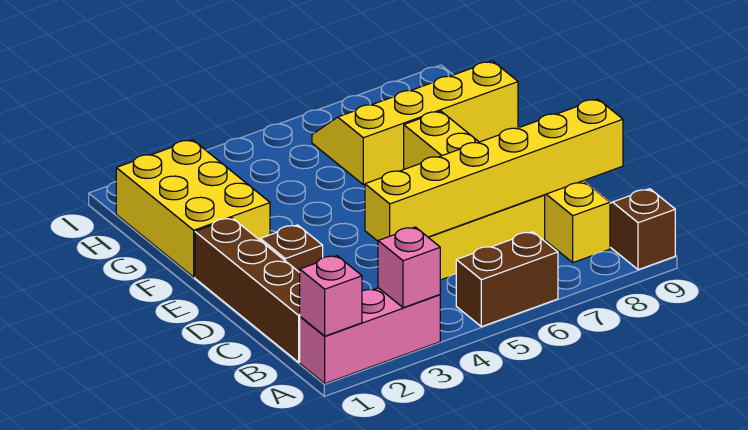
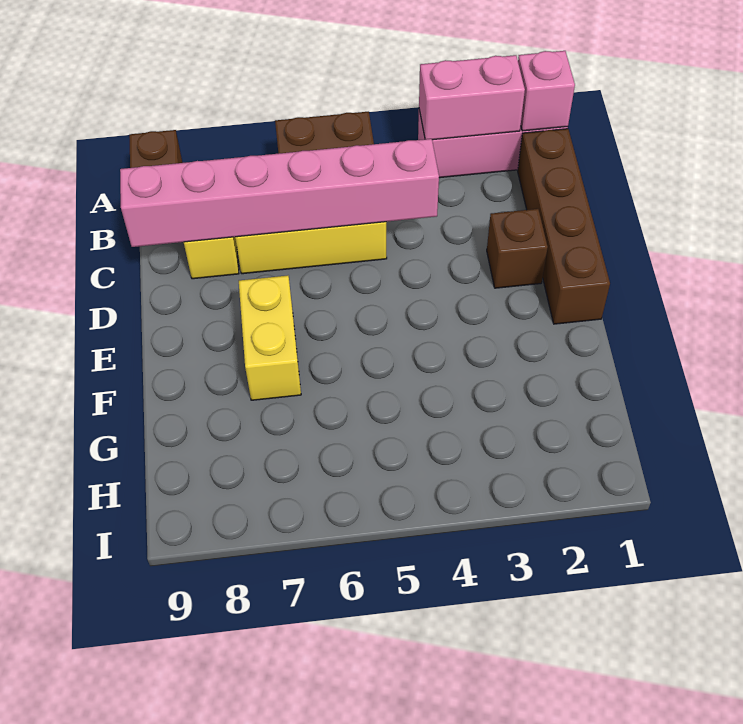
pink brick A3 level 2 -> pink brick A2:A3 level 2
yellow brick C4:C9 level 2 -> pink brick C4:C9 level 2
yellow brick F1:H2 level 1 -> none
yellow slope G6:H9 level 1 top G -> none

